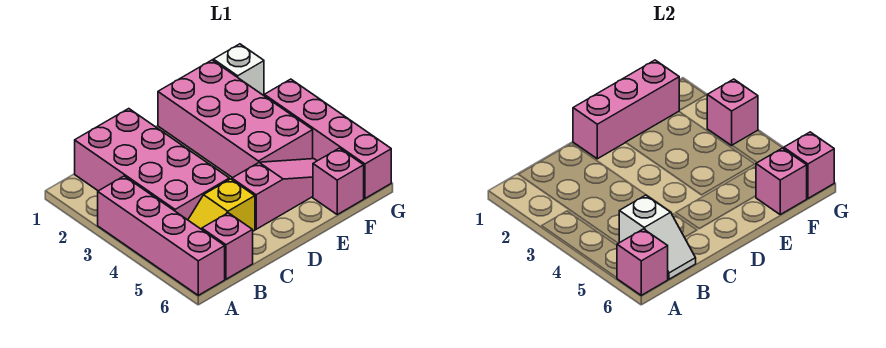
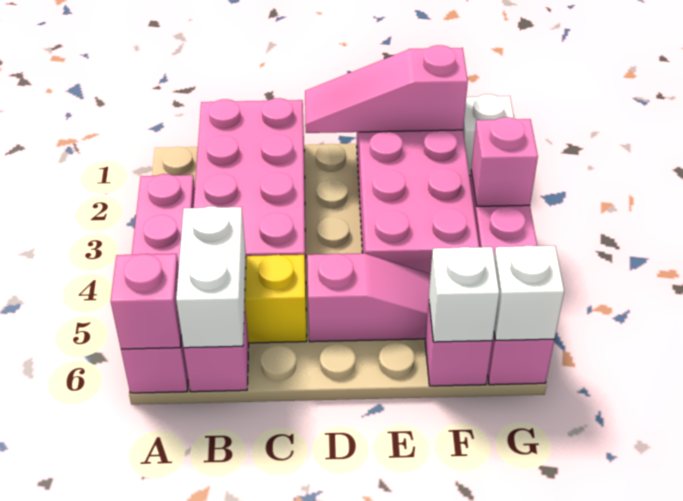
white slope B5:B6 level 2 top 5 -> white brick B5:B6 level 2
pink brick D1:F1 level 2 -> pink slope D1:F1 level 2 top F
pink brick F6 level 2 -> white brick F6 level 2
pink brick G6 level 2 -> white brick G6 level 2

